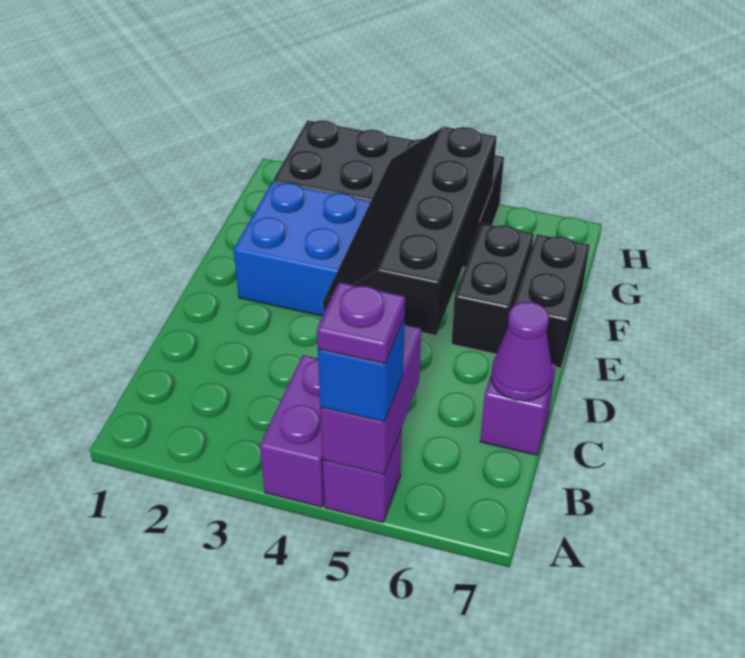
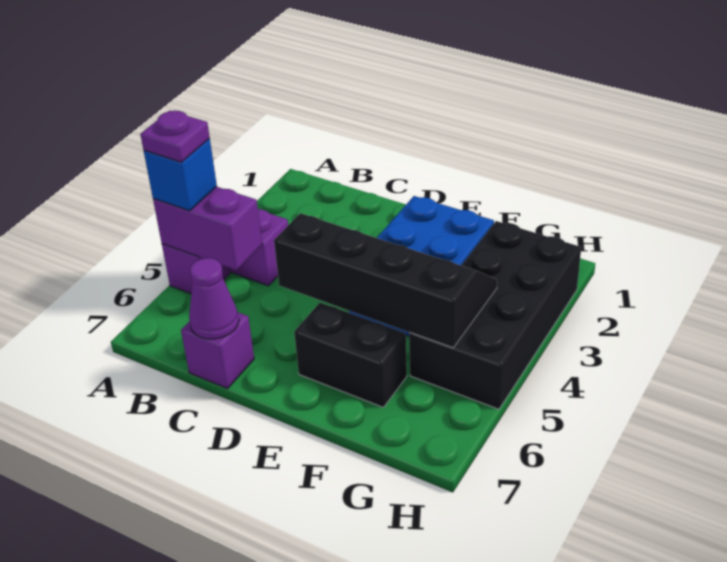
black brick E7:F7 level 1 -> none

